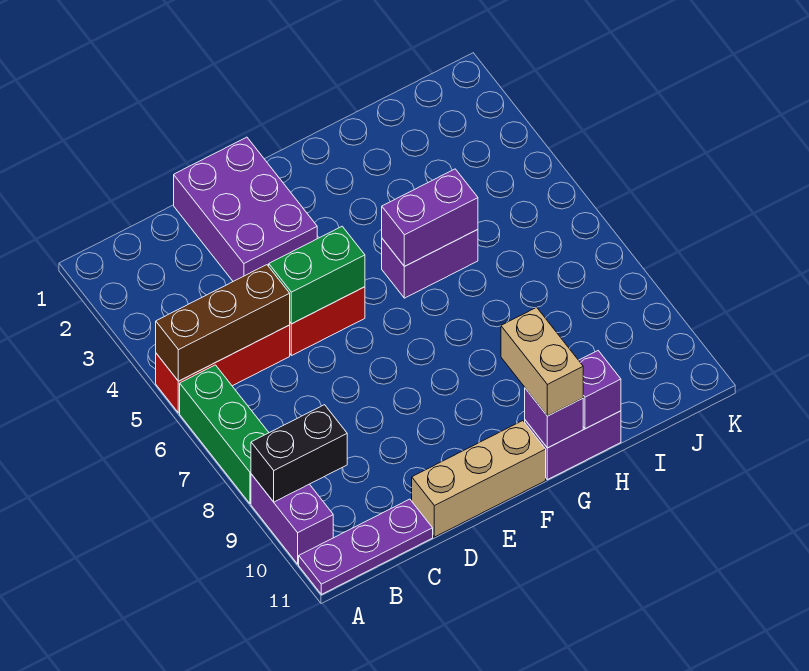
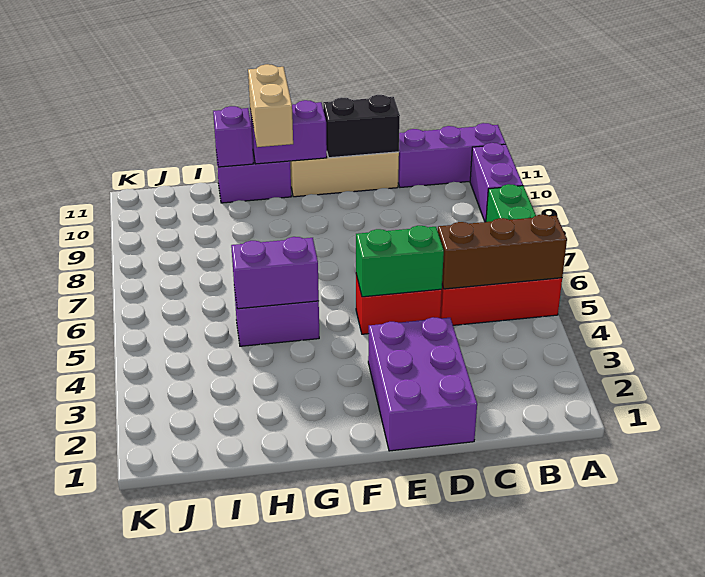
black brick A9:B9 level 2 -> black brick D11:E11 level 2
purple plate A11:C11 level 1 -> purple brick A11:C11 level 1
purple brick G11 level 2 -> purple brick F11:G11 level 2

